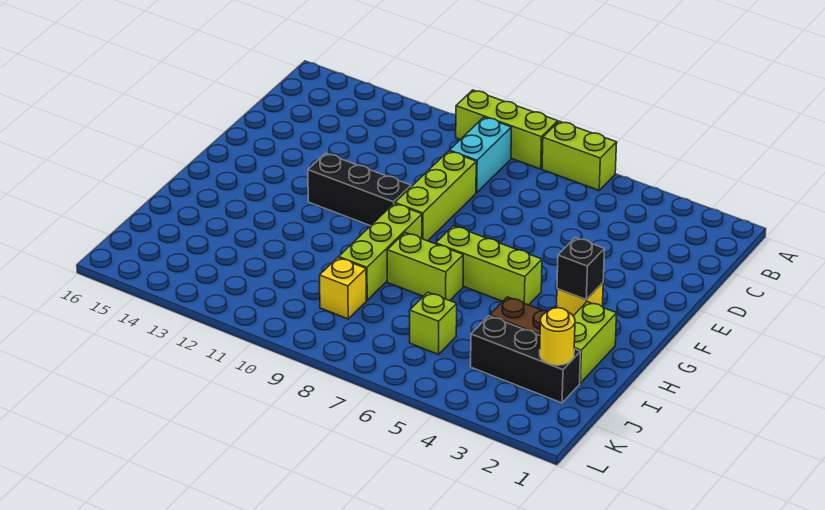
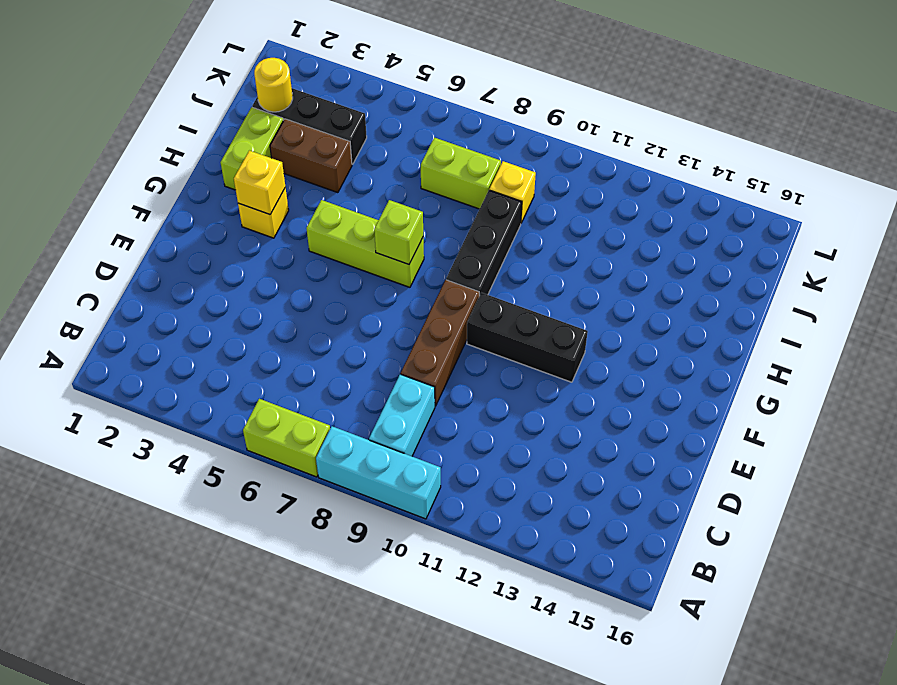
lime brick A8:A10 level 1 -> cyan brick A8:A10 level 1
lime brick D9:F9 level 1 -> brown brick D9:F9 level 1
black brick G3 level 2 -> yellow brick G3 level 2
lime brick G9:I9 level 1 -> black brick G9:I9 level 1
lime brick H7:H8 level 1 -> lime brick J7:J8 level 1
lime brick J6 level 1 -> lime brick G7 level 2

